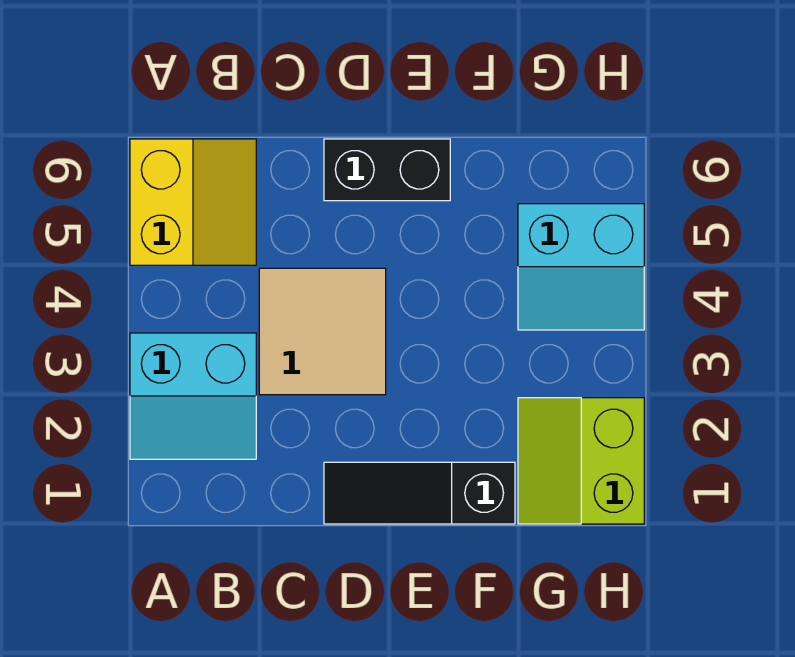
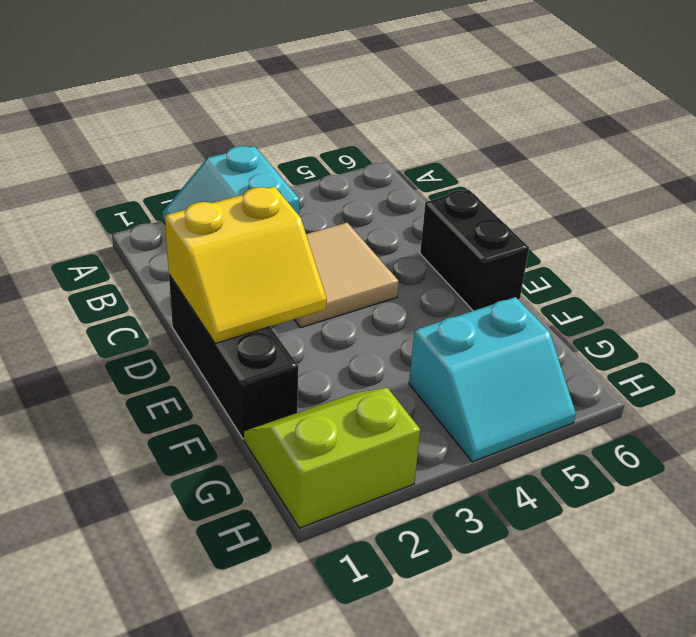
yellow slope A5:B6 level 1 top A -> yellow slope D1:E2 level 2 top D
black slope D1:F1 level 1 top F -> black brick D1:F1 level 1
cyan slope G4:H5 level 1 top 5 -> cyan slope G4:H5 level 1 top G

